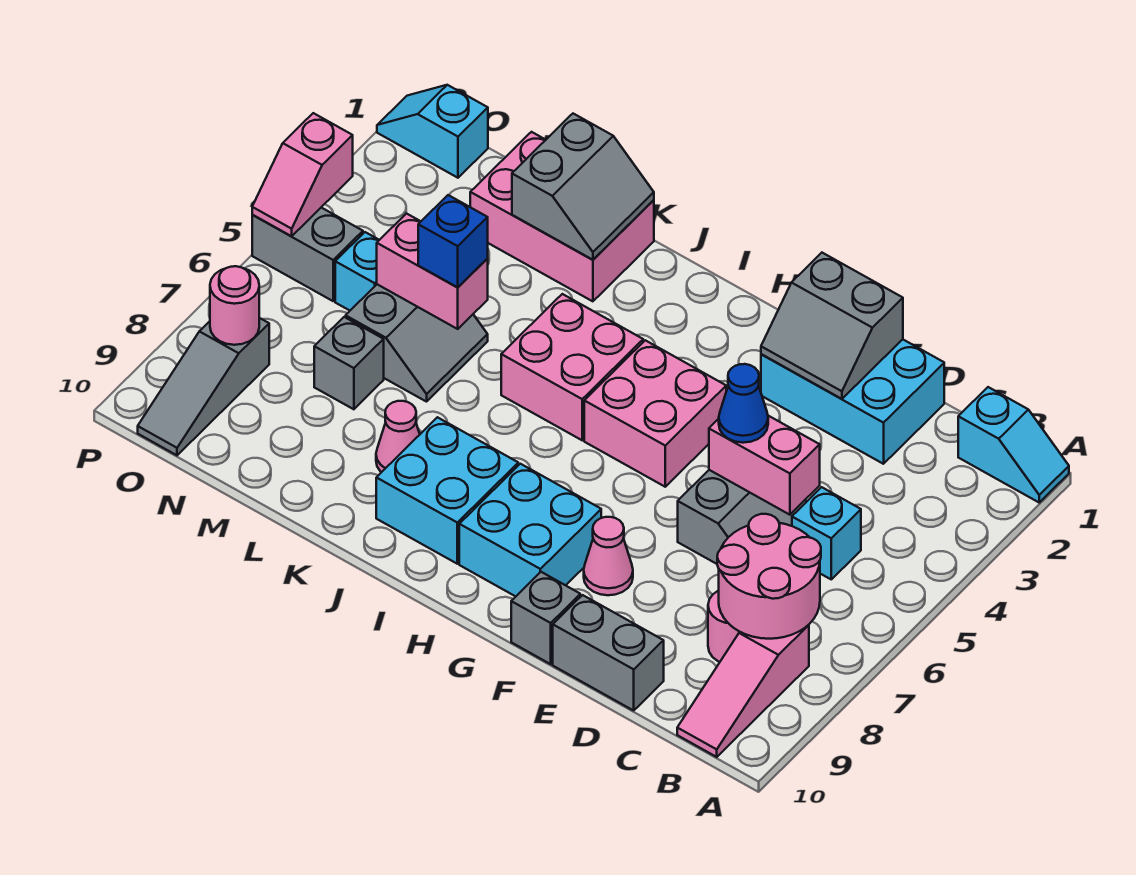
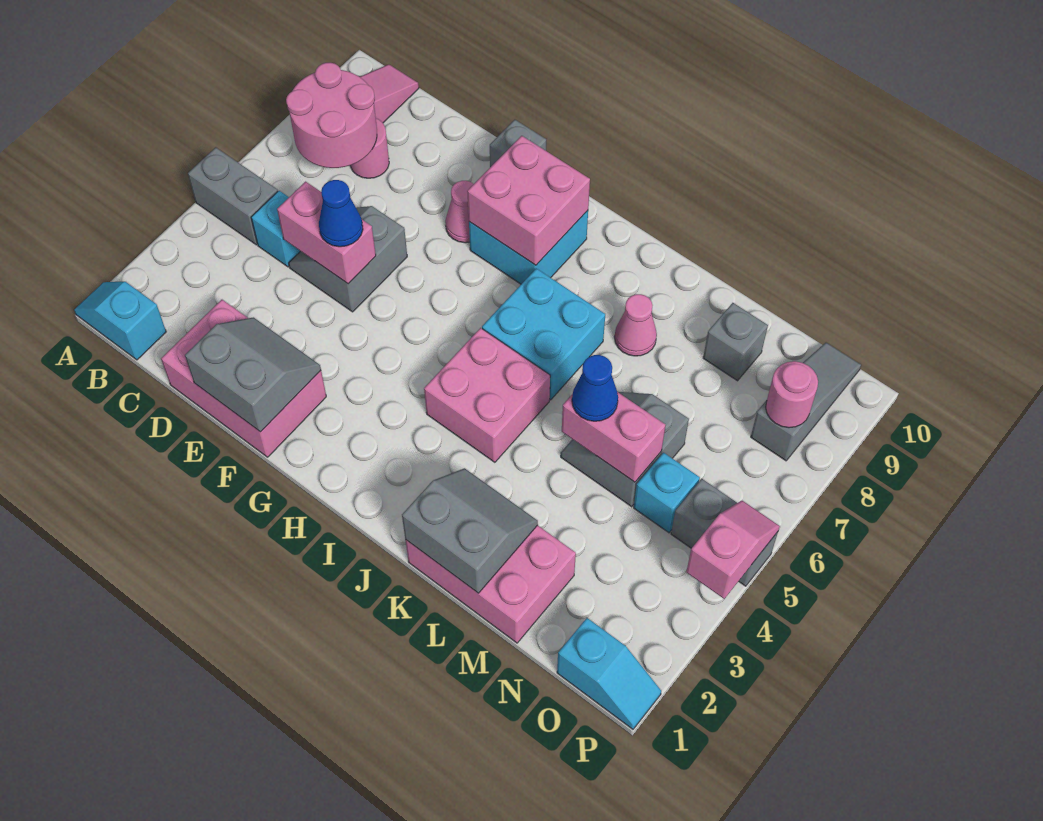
cyan brick D1:F2 level 1 -> pink brick D1:F2 level 1
grey brick D10:E10 level 1 -> grey brick A5:B5 level 1
pink brick G4:H5 level 1 -> pink brick G8:H9 level 2
cyan brick I8:J9 level 1 -> cyan brick I6:J7 level 1
grey slope K1:L2 level 2 top L -> grey slope K1:L2 level 2 top 1
blue brick L5 level 3 -> blue cone L5 level 3
grey brick M7 level 1 -> grey brick M9 level 1

